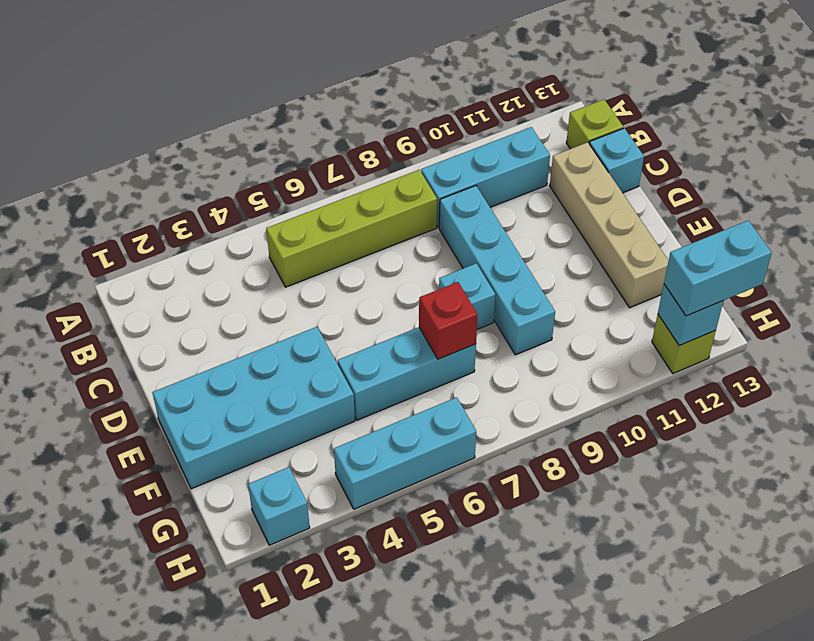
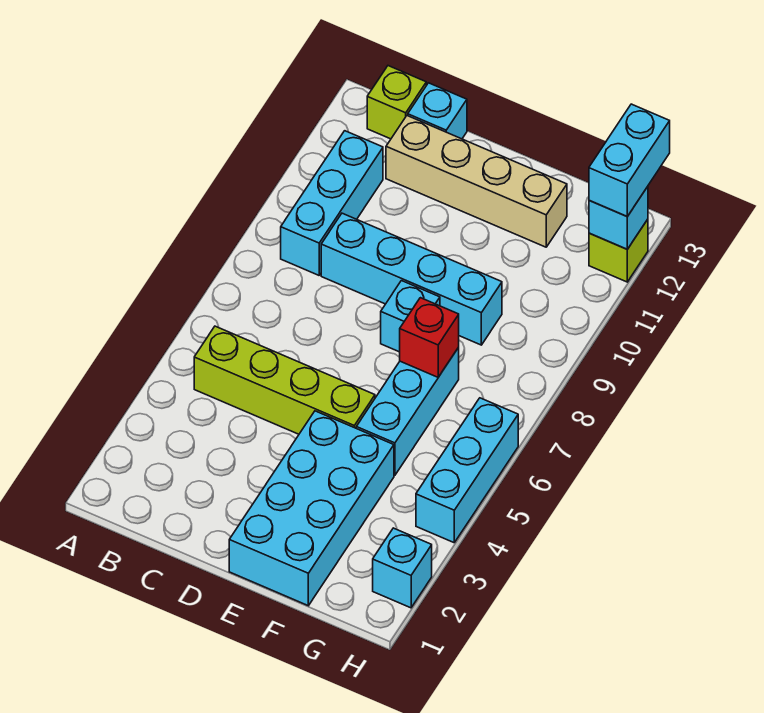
lime brick B5:B8 level 1 -> lime brick B5:E5 level 1

